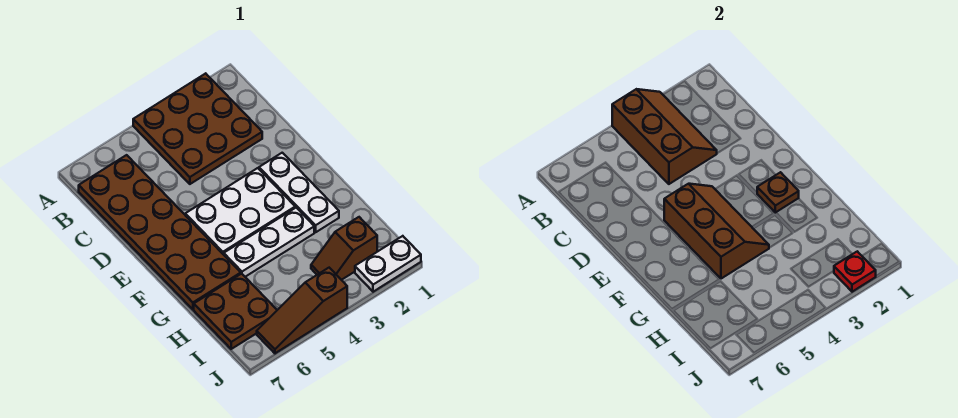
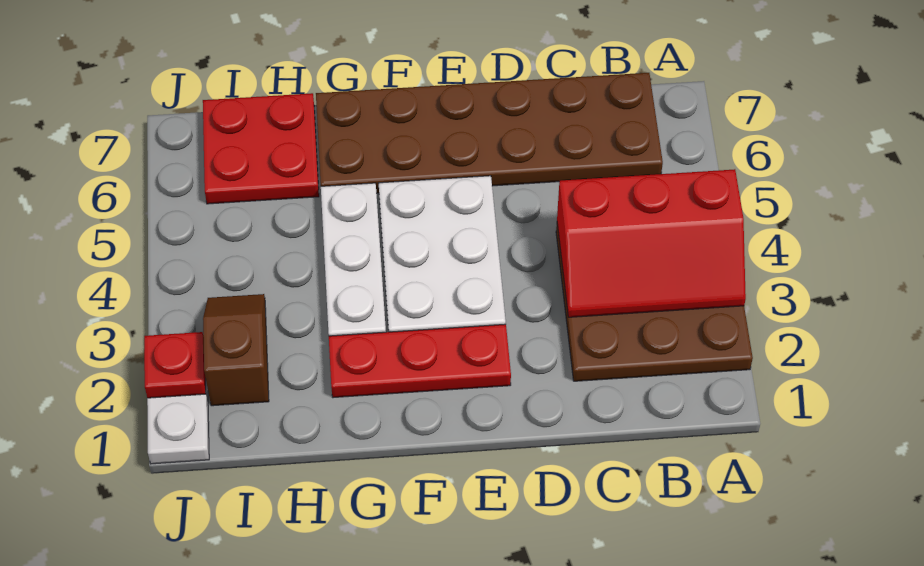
brown slope A3:C4 level 2 top 4 -> red slope A3:C4 level 2 top 4
white plate E2:G2 level 1 -> red plate E2:G2 level 1
brown slope E4:G5 level 2 top 5 -> none
brown plate F2 level 2 -> none
brown plate H6:I7 level 1 -> red plate H6:I7 level 1
brown slope J4:J6 level 1 top 4 -> none

